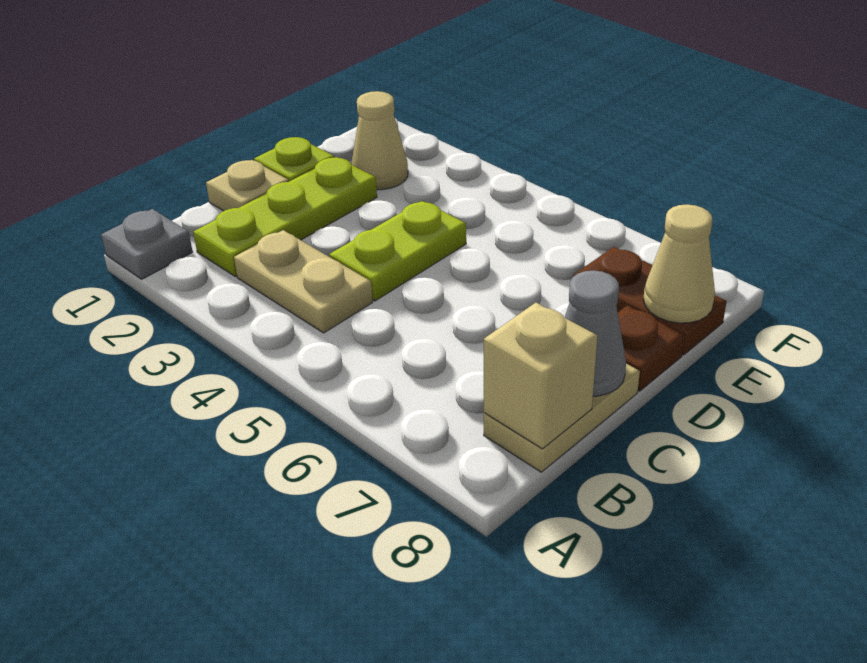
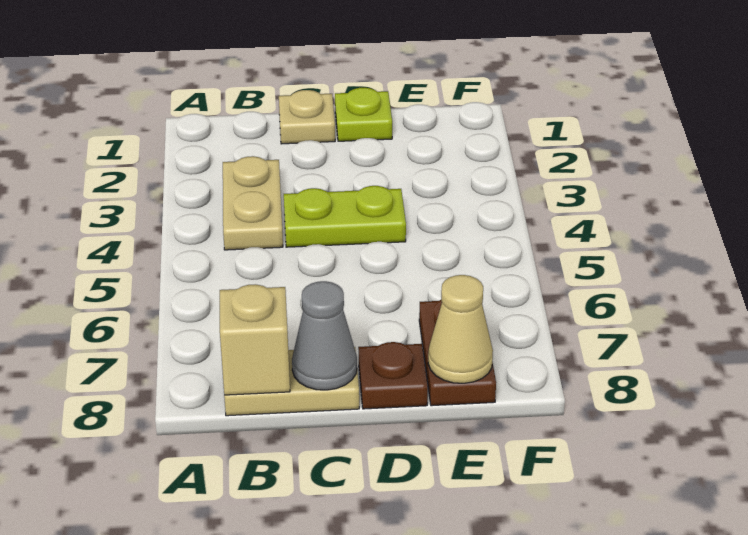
grey plate A1 level 1 -> none
lime plate B2:D2 level 1 -> none
tan cone E2 level 1 -> none

